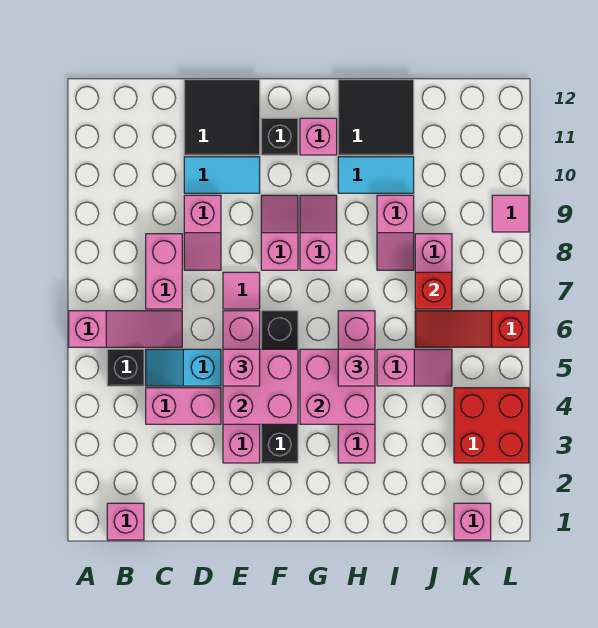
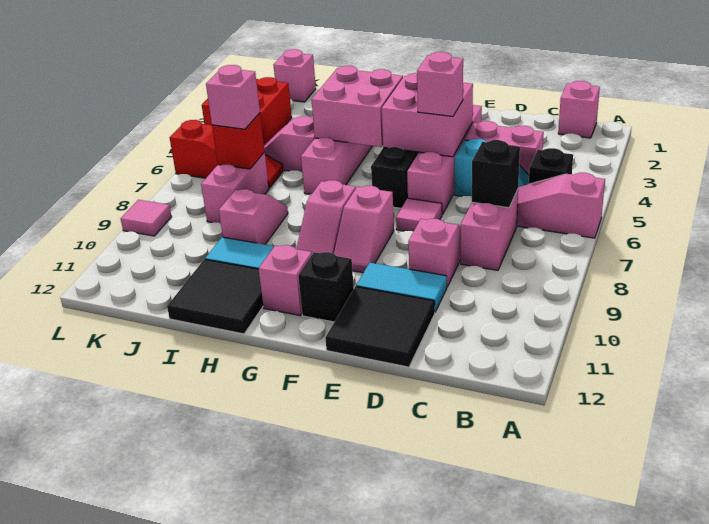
none -> black brick C7 level 2
pink brick H5 level 3 -> pink brick J7 level 3

